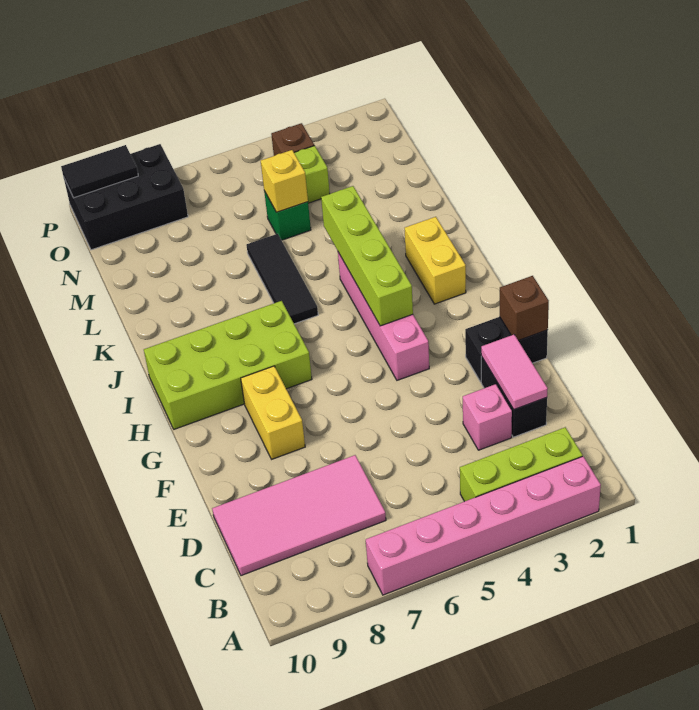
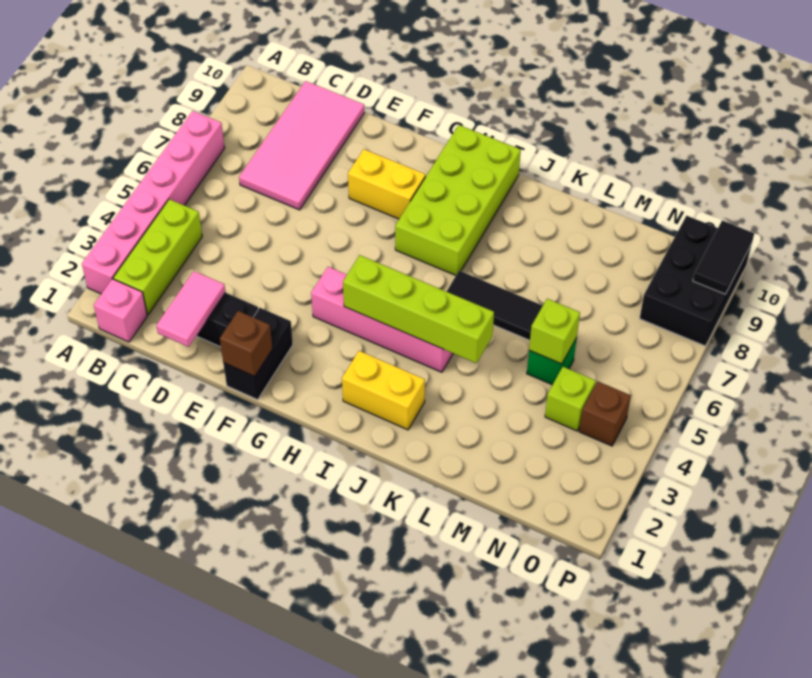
pink tile D2:E2 level 2 -> pink tile D1:D2 level 2
pink brick D3 level 1 -> pink brick B1 level 1
yellow brick M5 level 2 -> lime brick M5 level 2

